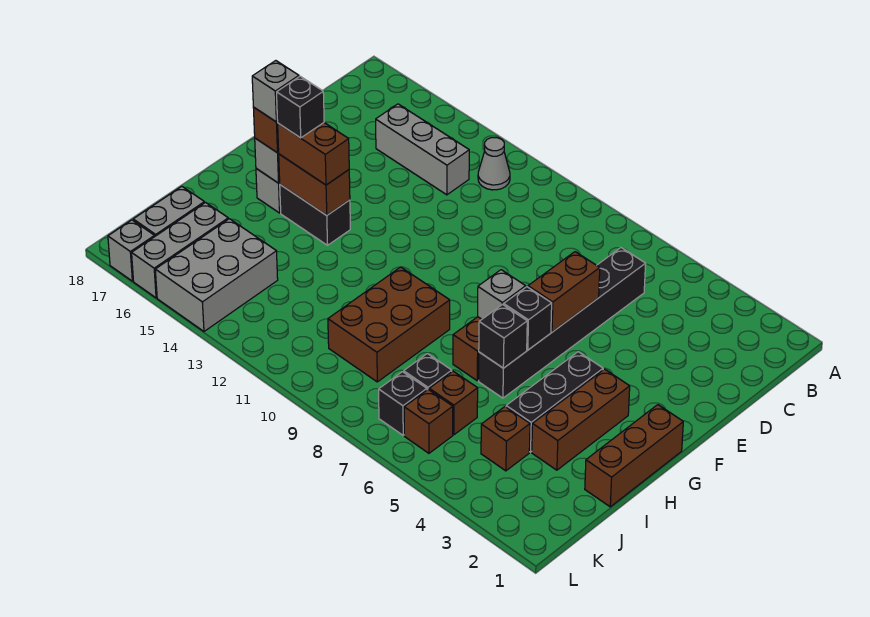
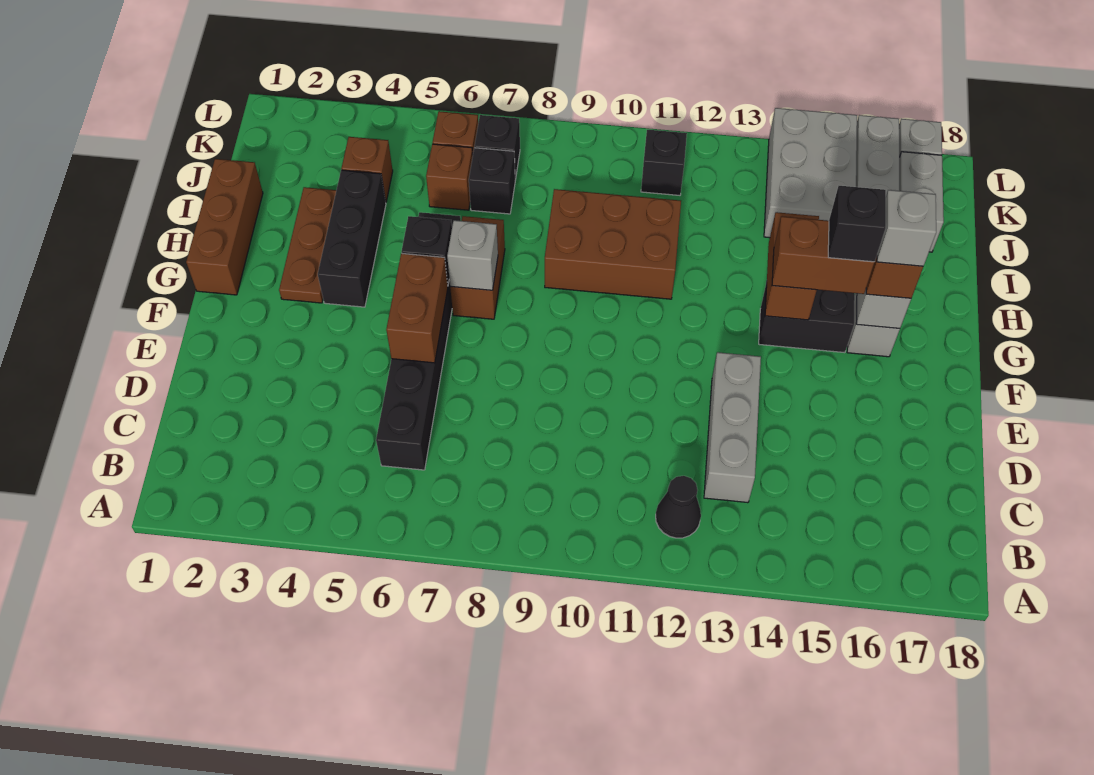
grey cone B12 level 1 -> black cone B12 level 1
grey brick C13:C15 level 1 -> grey brick C13:E13 level 1
brown brick G3:I3 level 1 -> brown plate G3:I3 level 1
brown brick G14:G15 level 2 -> brown brick G14:H14 level 2
black brick H6 level 2 -> black brick K11 level 1
brown brick H9:J10 level 1 -> brown brick H9:I11 level 1

